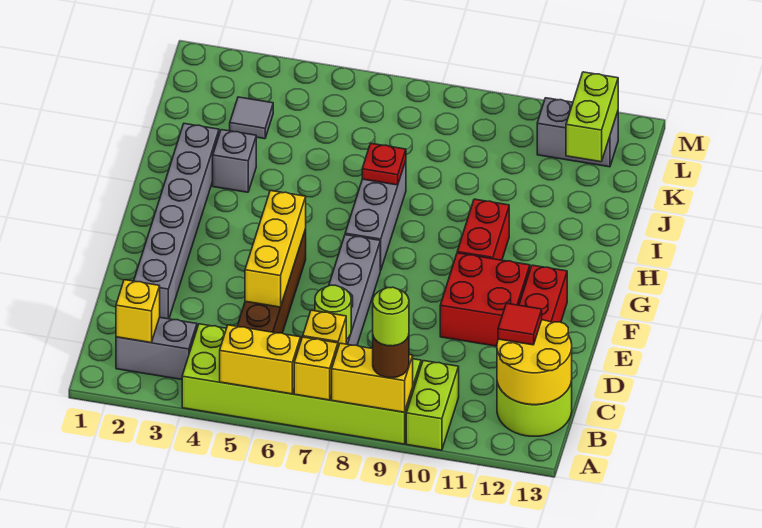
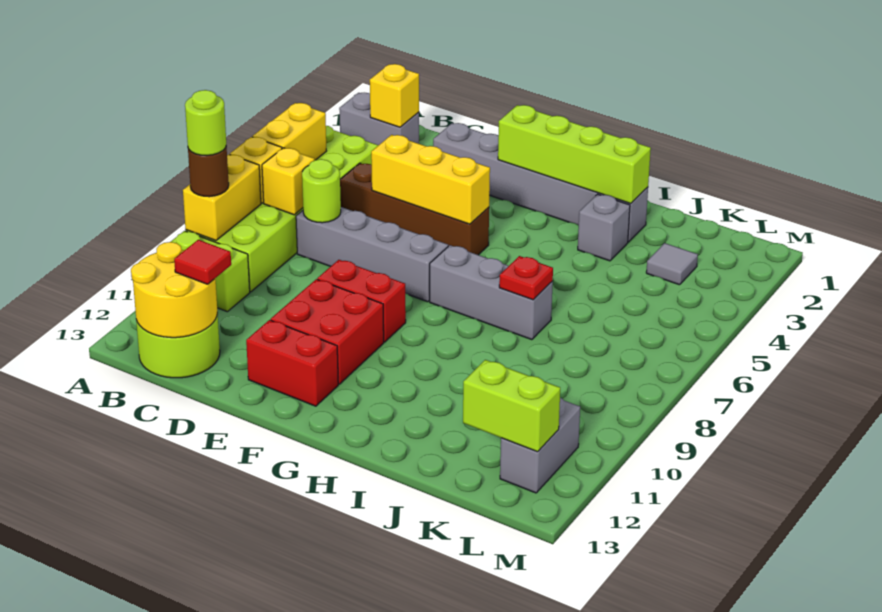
grey brick B2:B3 level 1 -> grey brick A2:B2 level 1
none -> lime brick F2:I2 level 2
red brick G10:H10 level 1 -> red brick E9:F9 level 1

